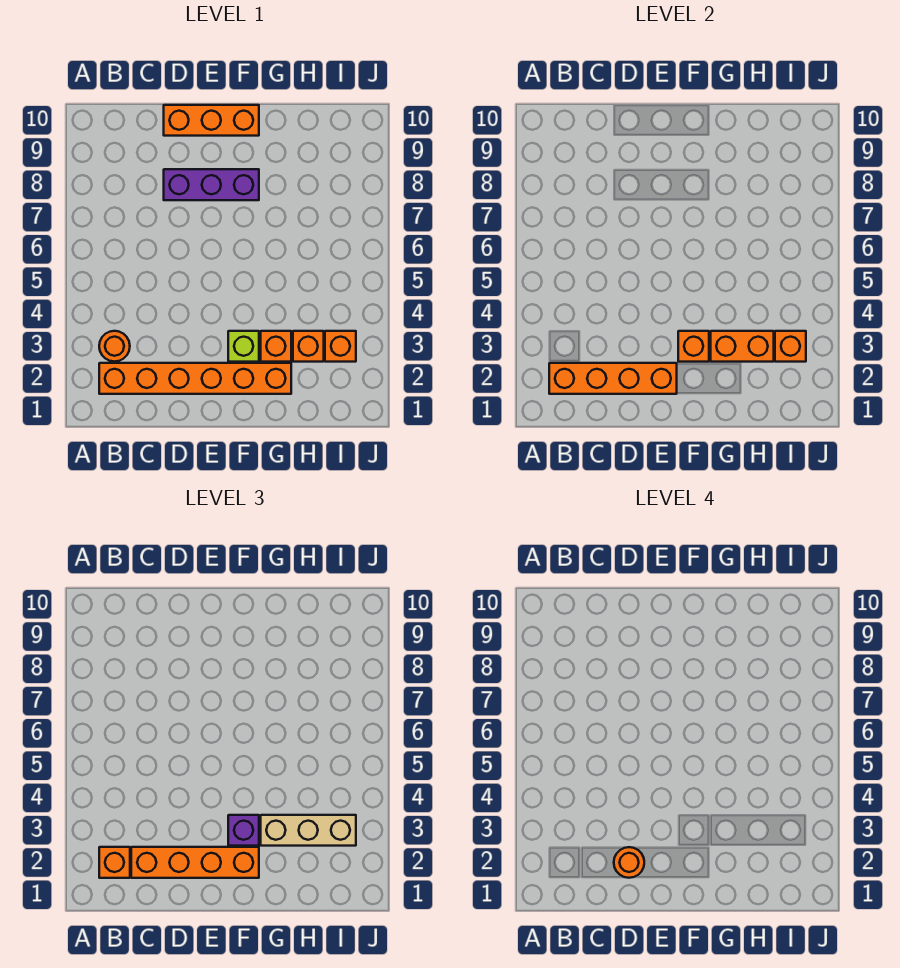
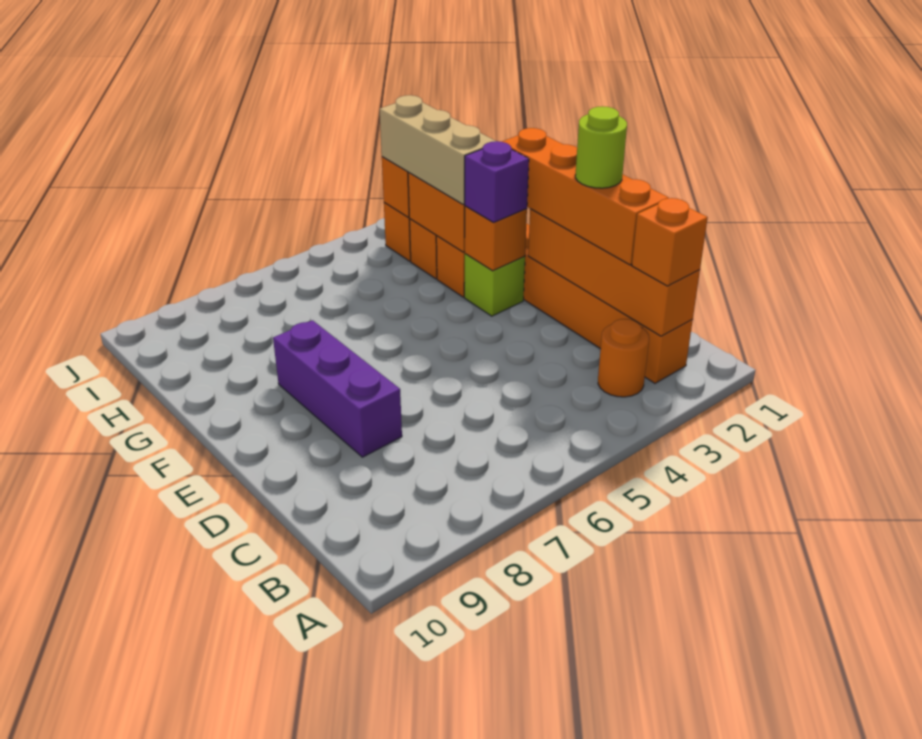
orange round brick D2 level 4 -> lime round brick D2 level 4
orange brick D10:F10 level 1 -> none

